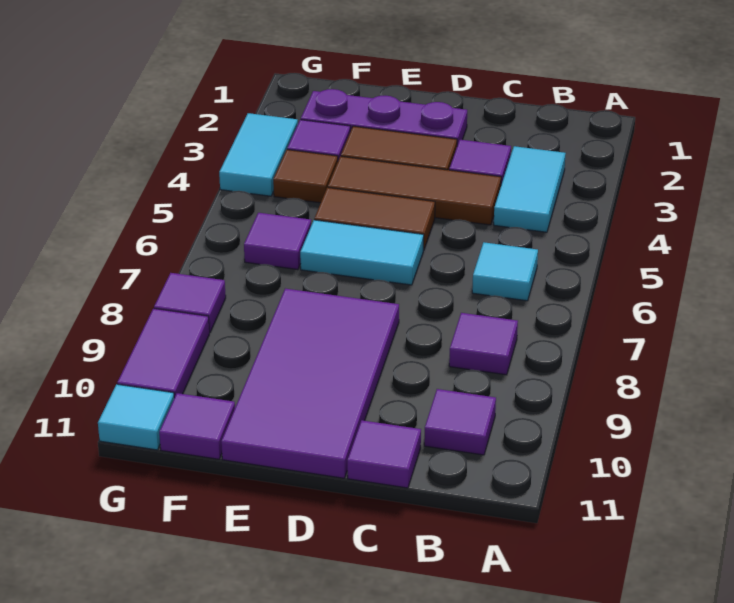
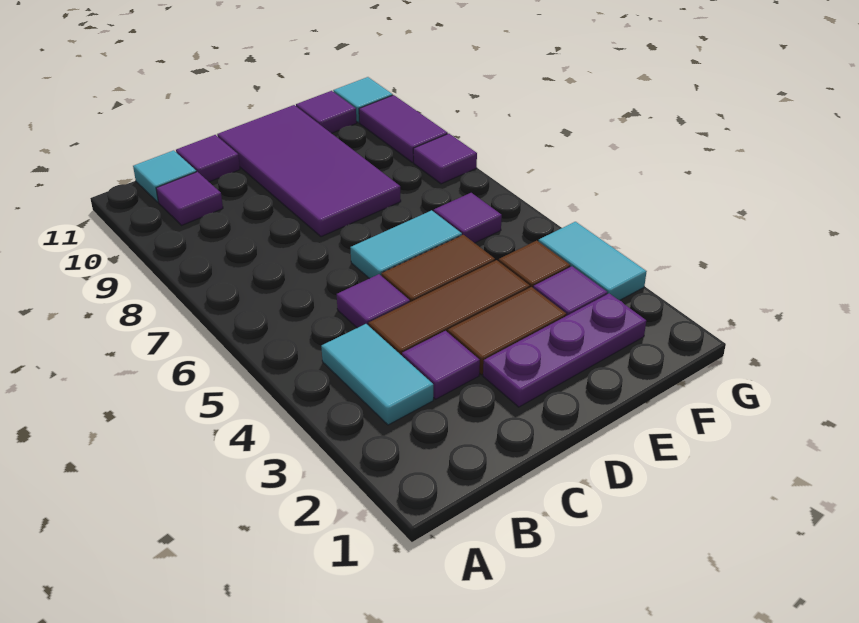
cyan tile B6 level 1 -> cyan tile B11 level 1
purple tile B8 level 1 -> purple tile C5 level 1

